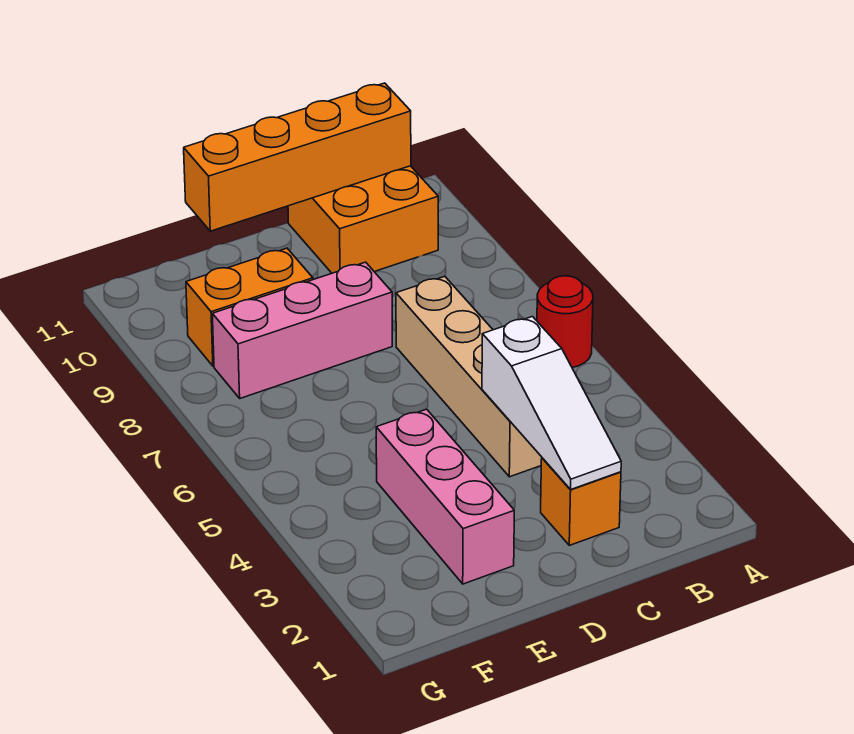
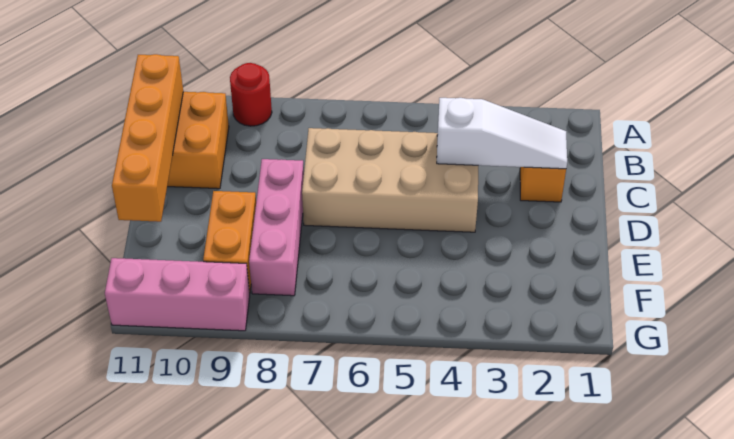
red round brick A6 level 1 -> red round brick A9 level 1
tan brick C4:C7 level 1 -> tan brick C4:D7 level 1
pink brick E2:E4 level 1 -> pink brick G9:G11 level 1

